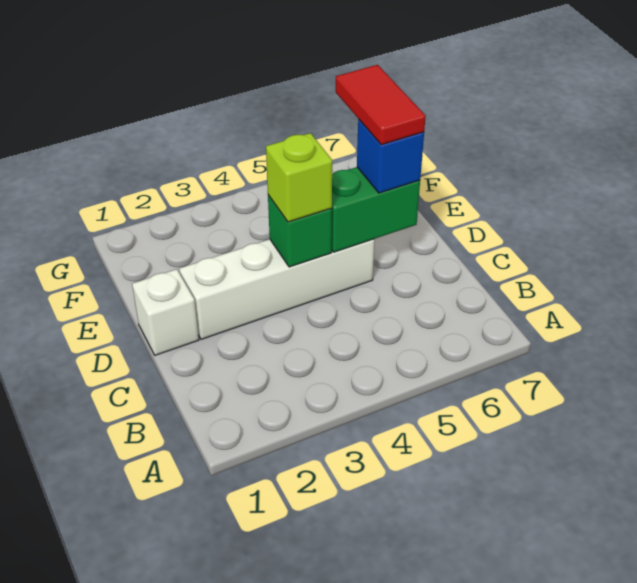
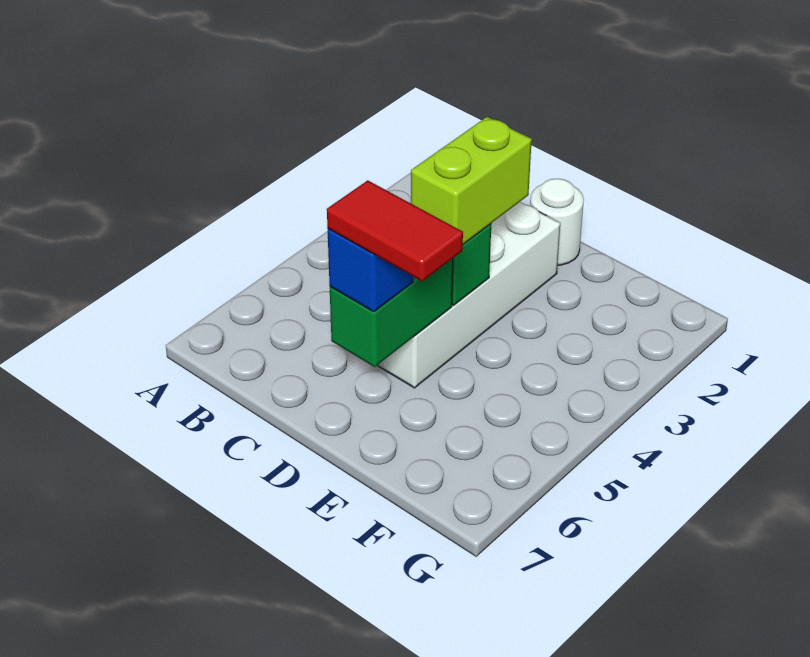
white brick D1 level 1 -> white round brick D1 level 1
lime brick D4 level 3 -> lime brick D3:D4 level 3

